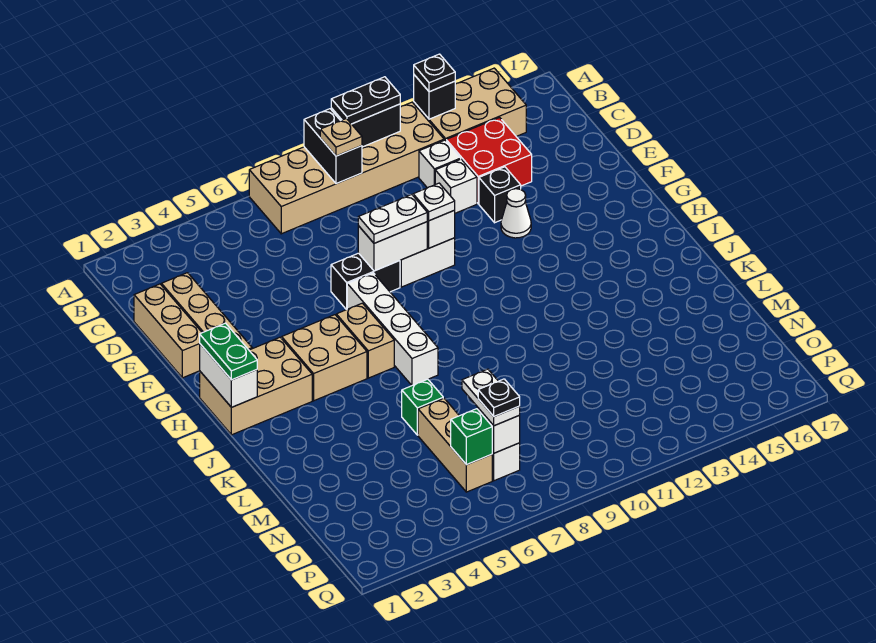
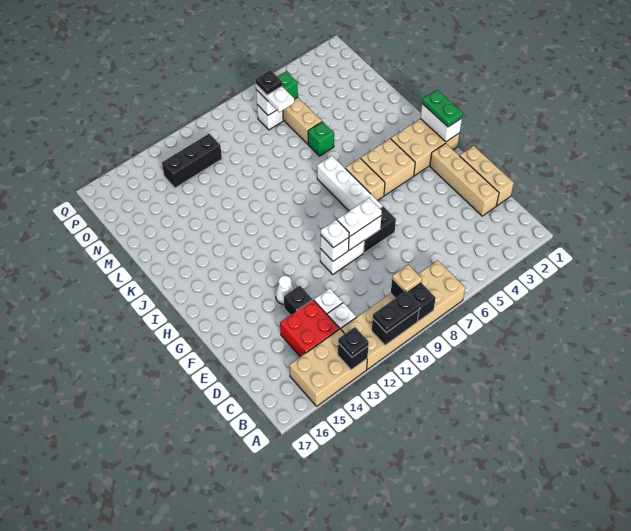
none -> black brick O11:O13 level 1

